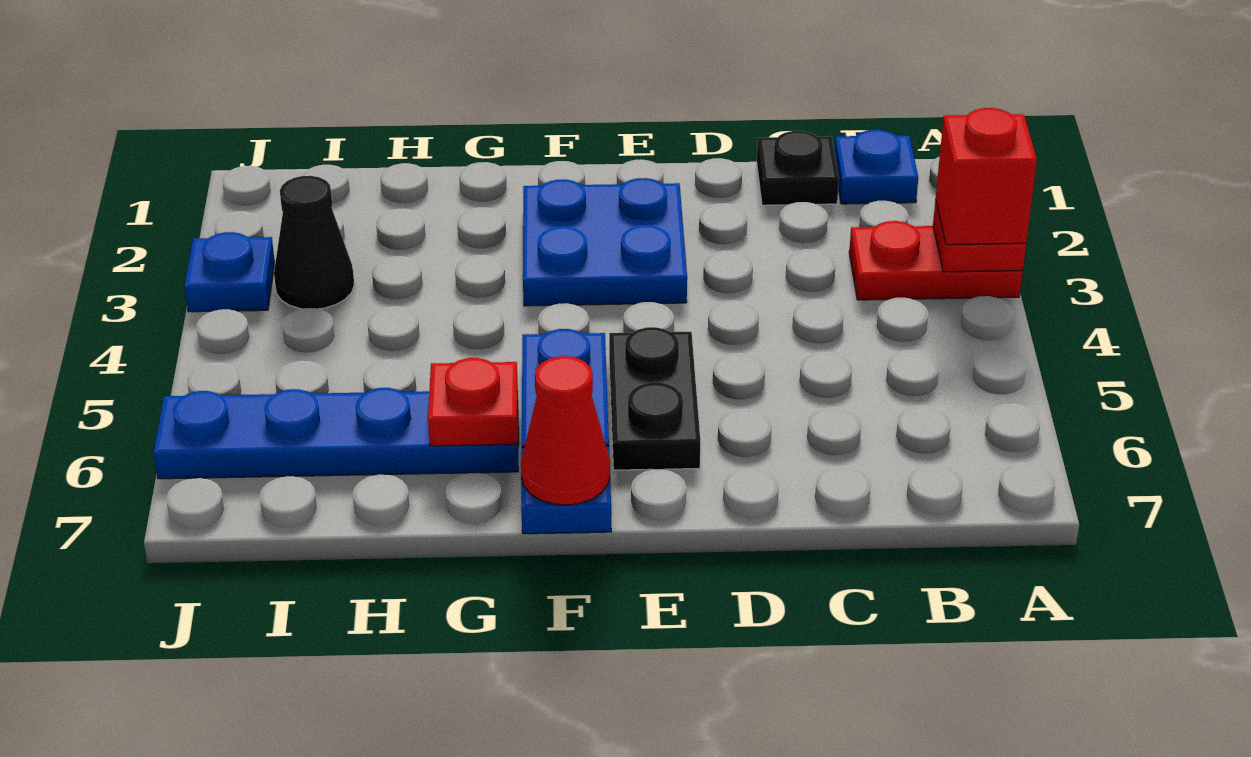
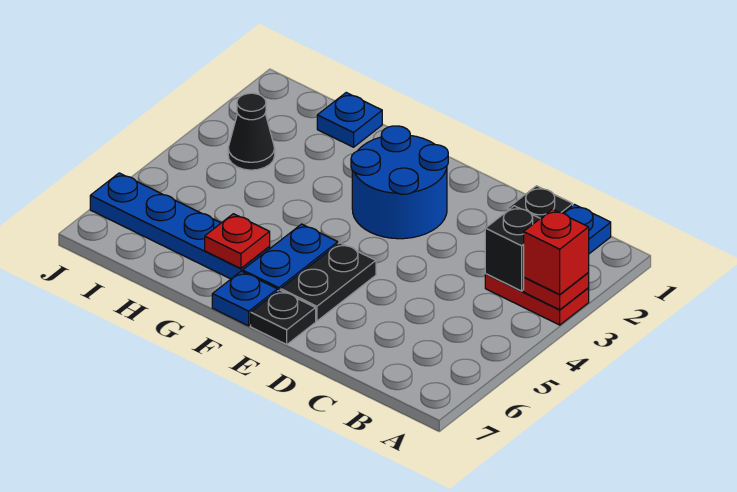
none -> black brick B3 level 2
blue plate E2:F3 level 1 -> blue round brick E2:F3 level 1
none -> black plate E7 level 1
red cone F7 level 2 -> none
blue plate J3 level 1 -> blue plate H1 level 1

